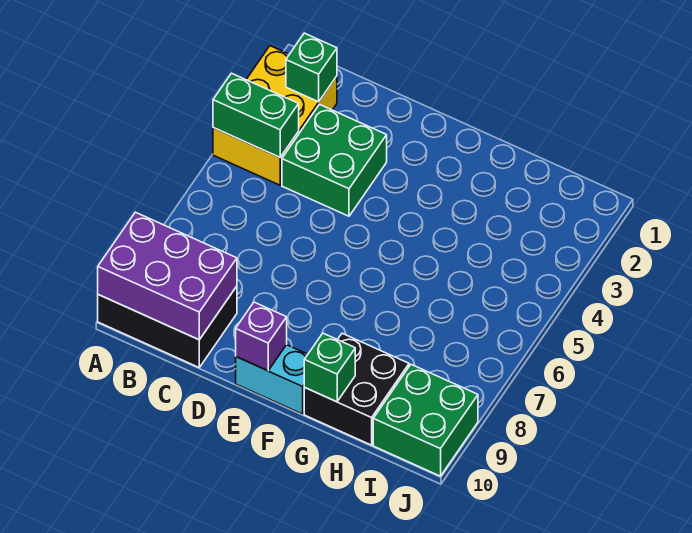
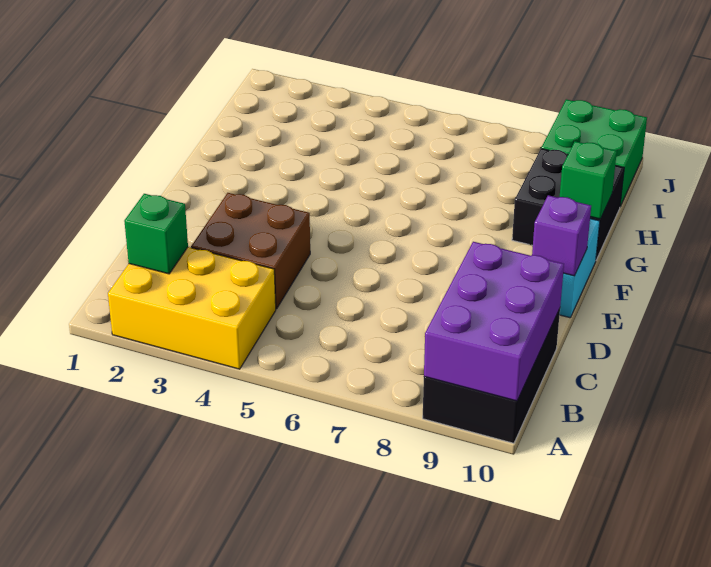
green brick A4:B4 level 2 -> none
green brick C3:D4 level 1 -> brown brick C3:D4 level 1

